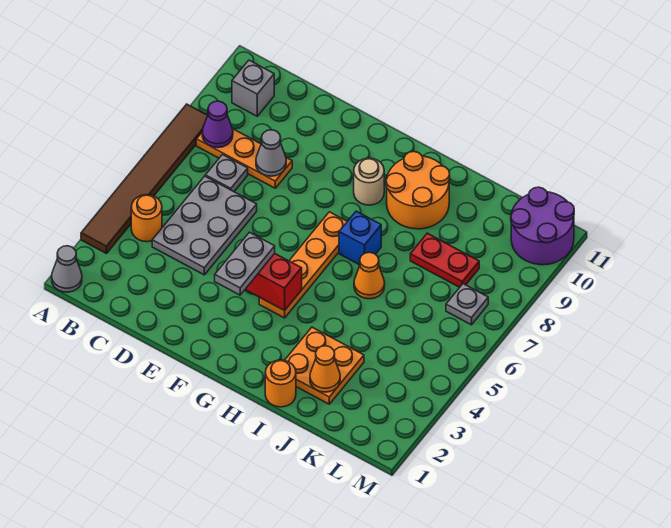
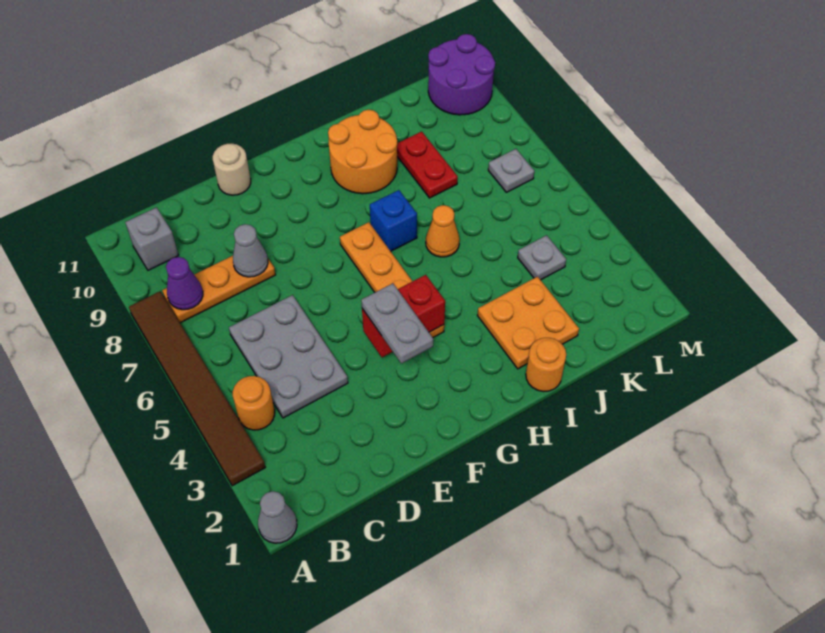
grey plate C7 level 1 -> grey plate K4 level 1
tan round brick G9 level 1 -> tan round brick E11 level 1
orange cone J2 level 2 -> none
red plate J8:K8 level 1 -> red plate J8:J9 level 1

